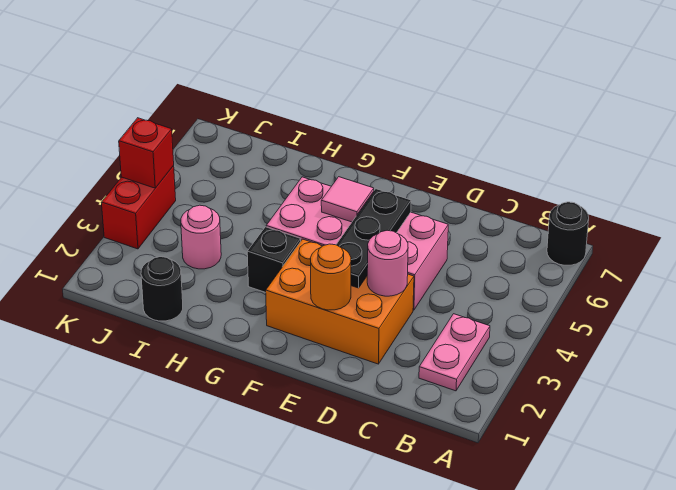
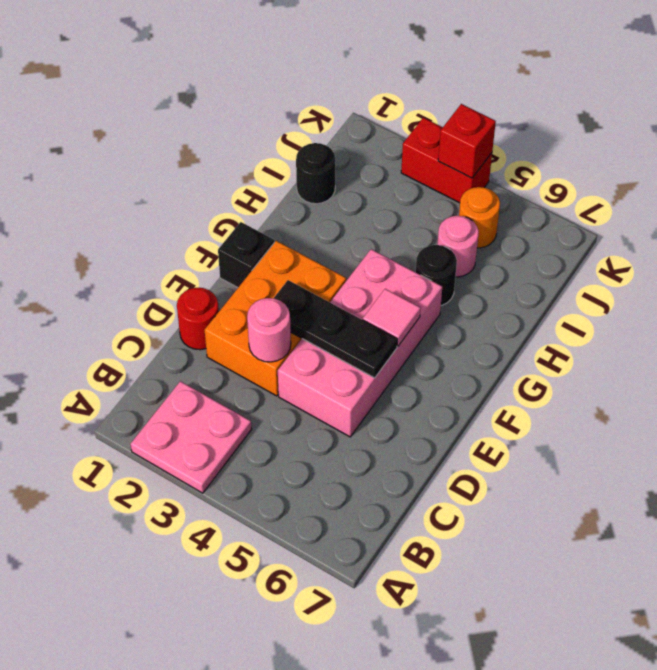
black round brick A7 level 1 -> black round brick H5 level 1
pink plate B2:B3 level 1 -> pink plate A2:B3 level 1
none -> red round brick D1 level 1
orange round brick E2 level 2 -> orange round brick J5 level 1
black brick G3 level 1 -> black brick F1 level 1
pink round brick I3 level 1 -> pink round brick I5 level 1

